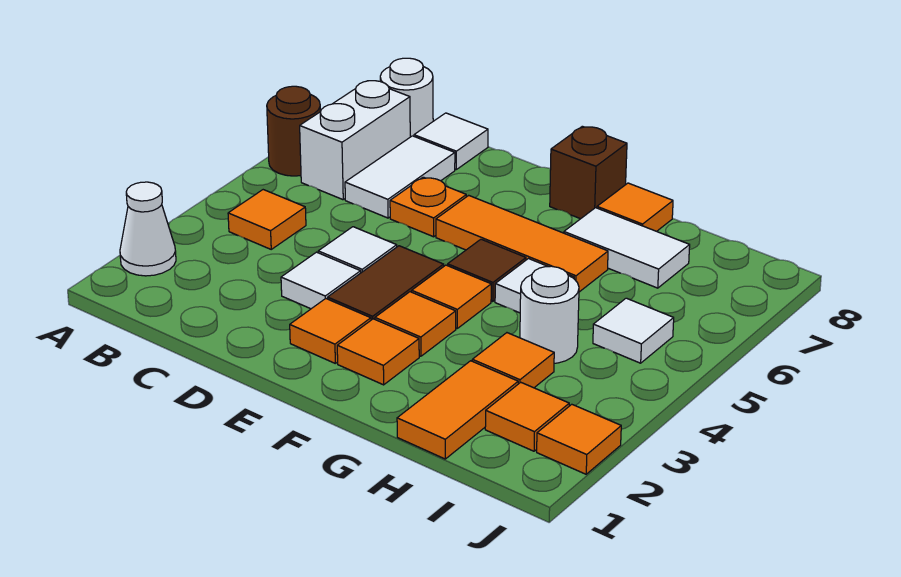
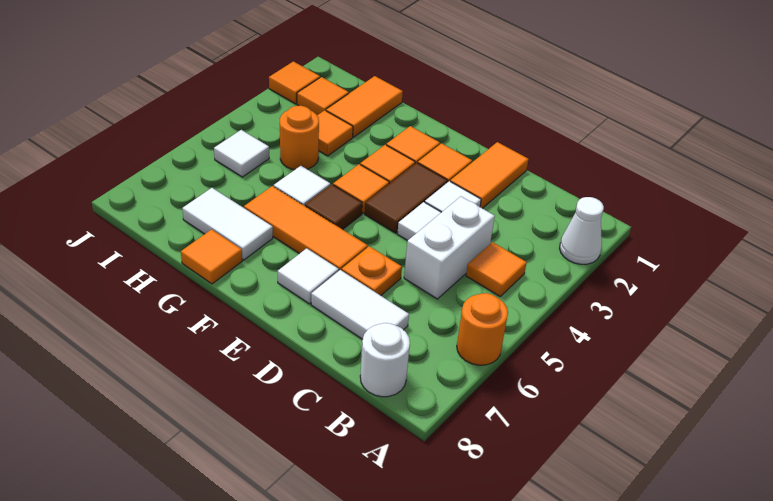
brown round brick A6 level 1 -> orange round brick A6 level 1
white brick B6:B7 level 1 -> white brick C4:C5 level 1
white tile C6:C7 level 1 -> white tile C7:D7 level 1
white tile C8 level 1 -> white tile E7 level 1
none -> orange tile D1:D2 level 1
brown brick F8 level 1 -> none
white round brick H4 level 1 -> orange round brick H4 level 1

